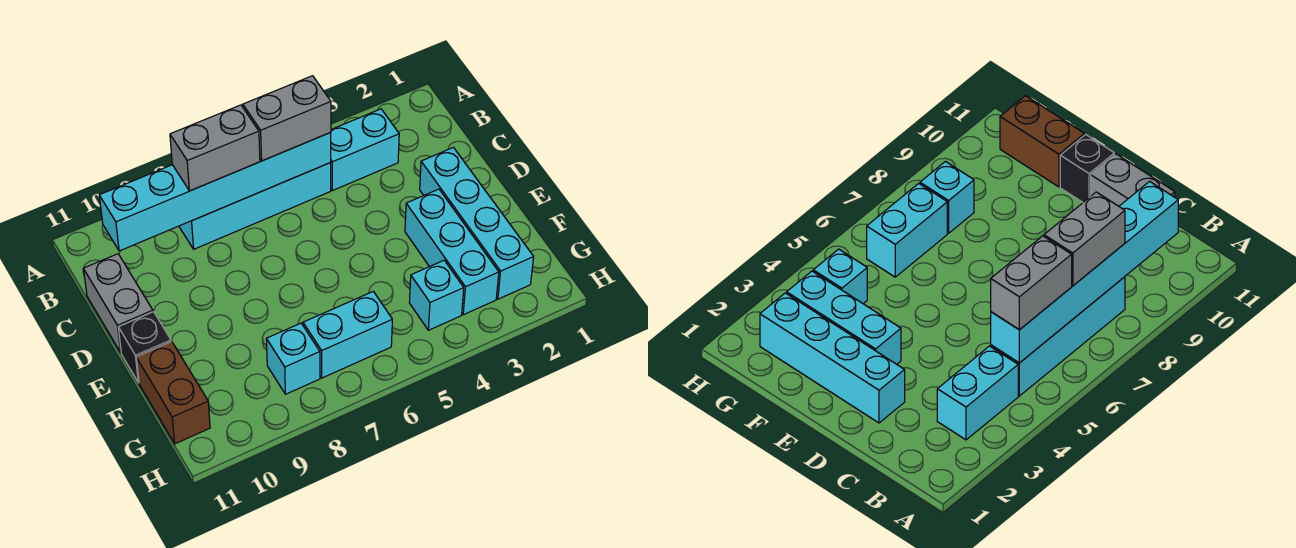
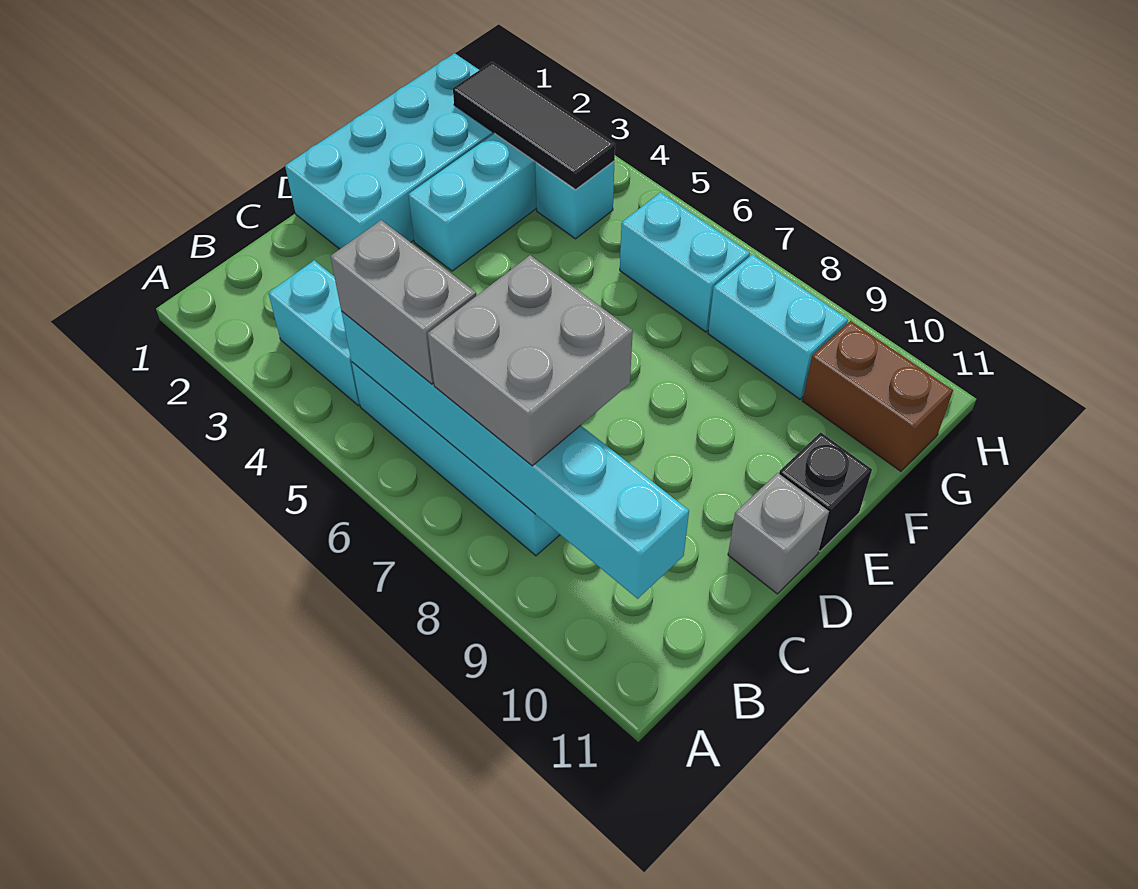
grey brick B7:B8 level 3 -> grey brick B7:C8 level 3
grey brick C11:D11 level 1 -> grey brick D11 level 1
cyan brick D2:G2 level 1 -> cyan brick D1:G2 level 1
brown brick F11:G11 level 1 -> brown brick G10:G11 level 1
none -> black tile G2:G4 level 2
cyan brick G8 level 1 -> cyan brick G8:G9 level 1

